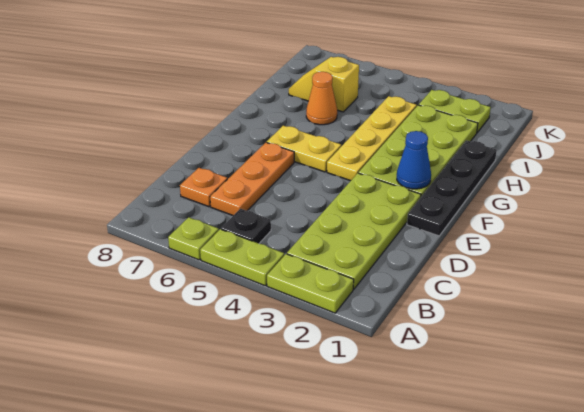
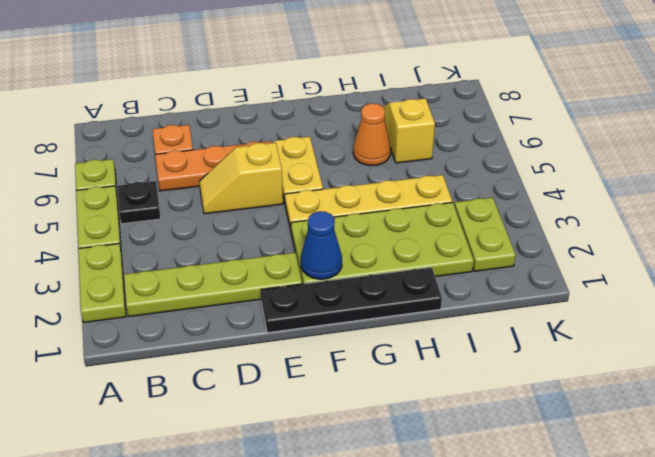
lime plate B2:E3 level 1 -> lime plate B2:E2 level 1
none -> yellow slope D5:E5 level 1 top E

